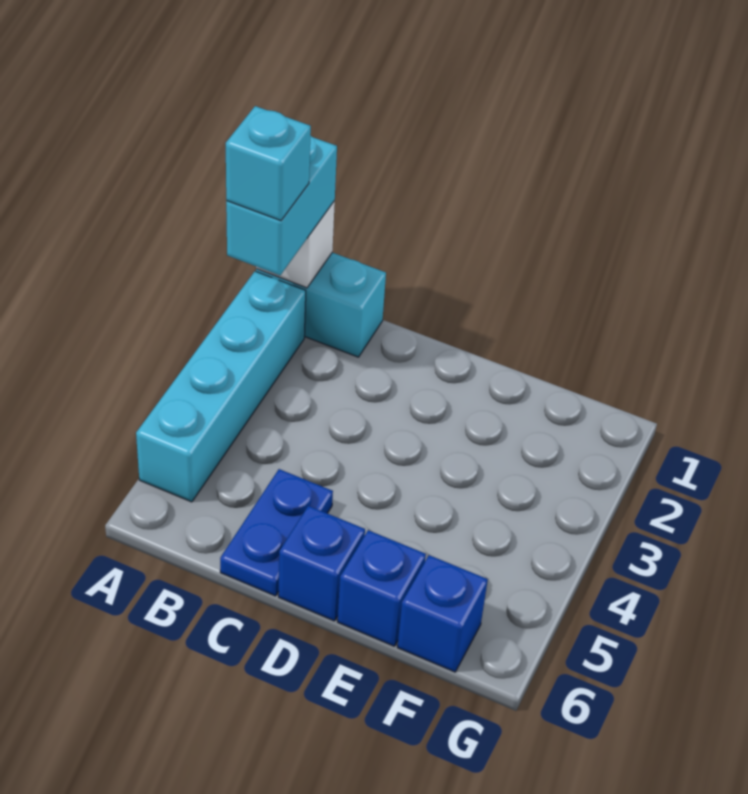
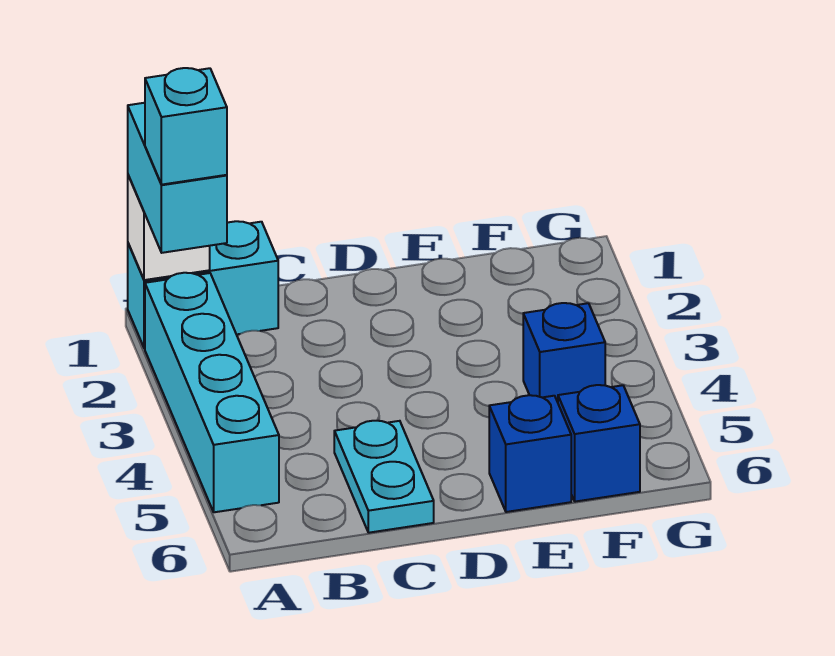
blue plate C5:C6 level 1 -> cyan plate C5:C6 level 1
blue brick D6 level 1 -> blue brick F4 level 1

